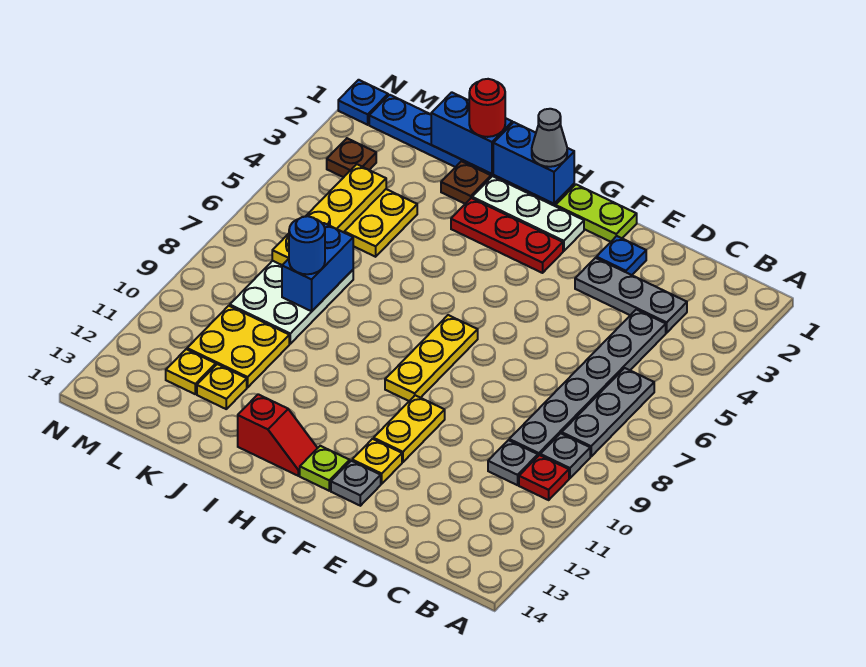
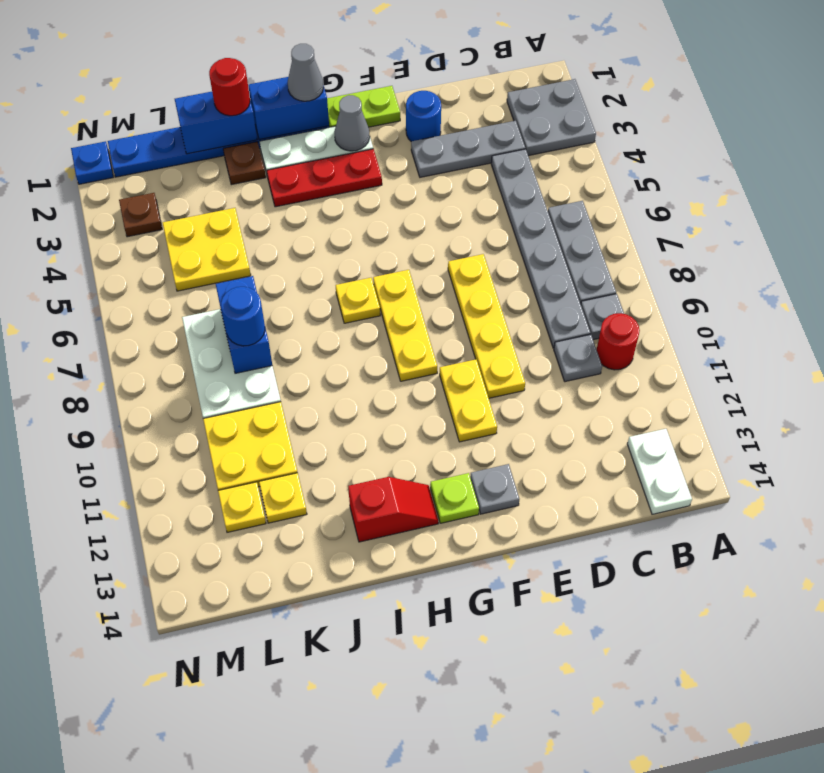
none -> grey plate A2:B3 level 1
red plate B10 level 1 -> red round brick B10 level 1
none -> white plate B13:B14 level 1
blue plate E2 level 1 -> blue round brick E2 level 1
yellow plate F12 level 1 -> yellow plate H7 level 1
none -> grey cone G2 level 2
yellow plate L4:L7 level 2 -> yellow plate E7:E10 level 1

